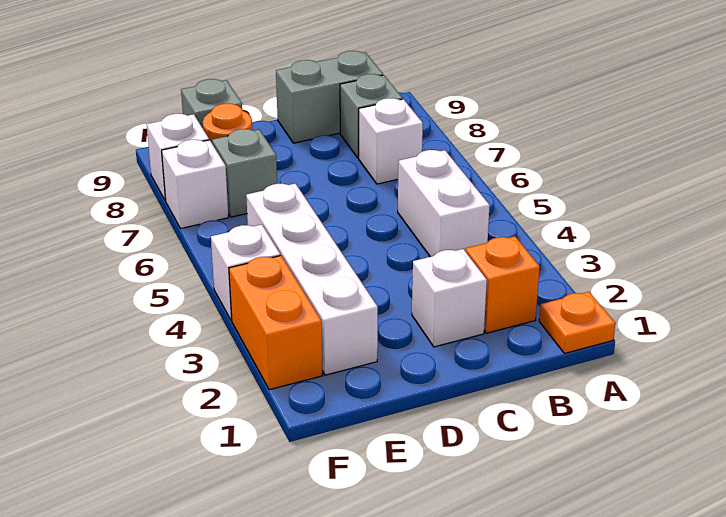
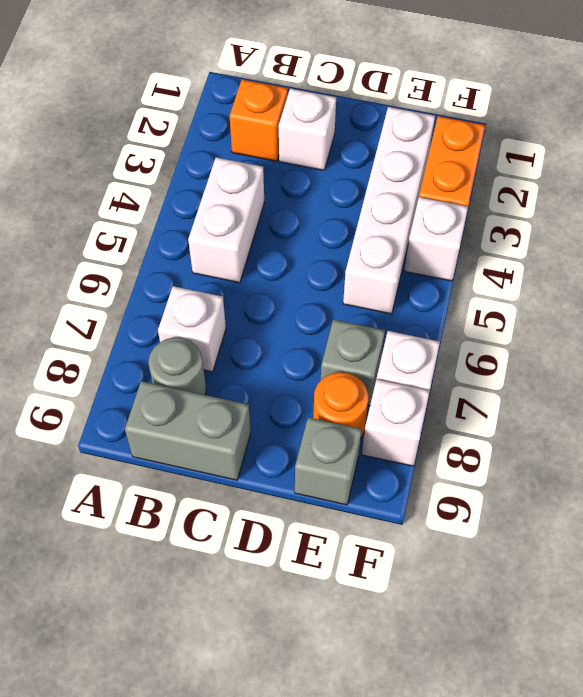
orange plate A1 level 1 -> none
grey brick B8 level 1 -> grey round brick B8 level 1

